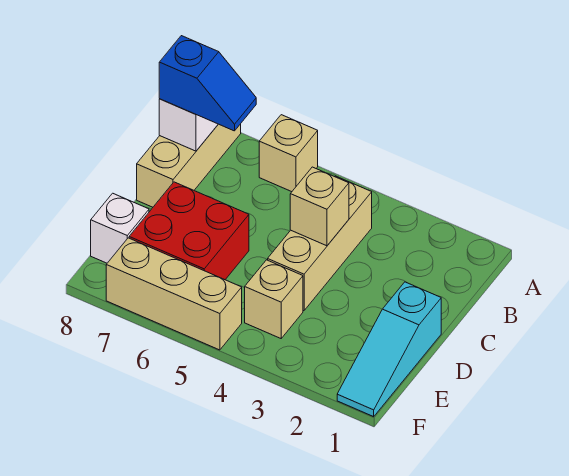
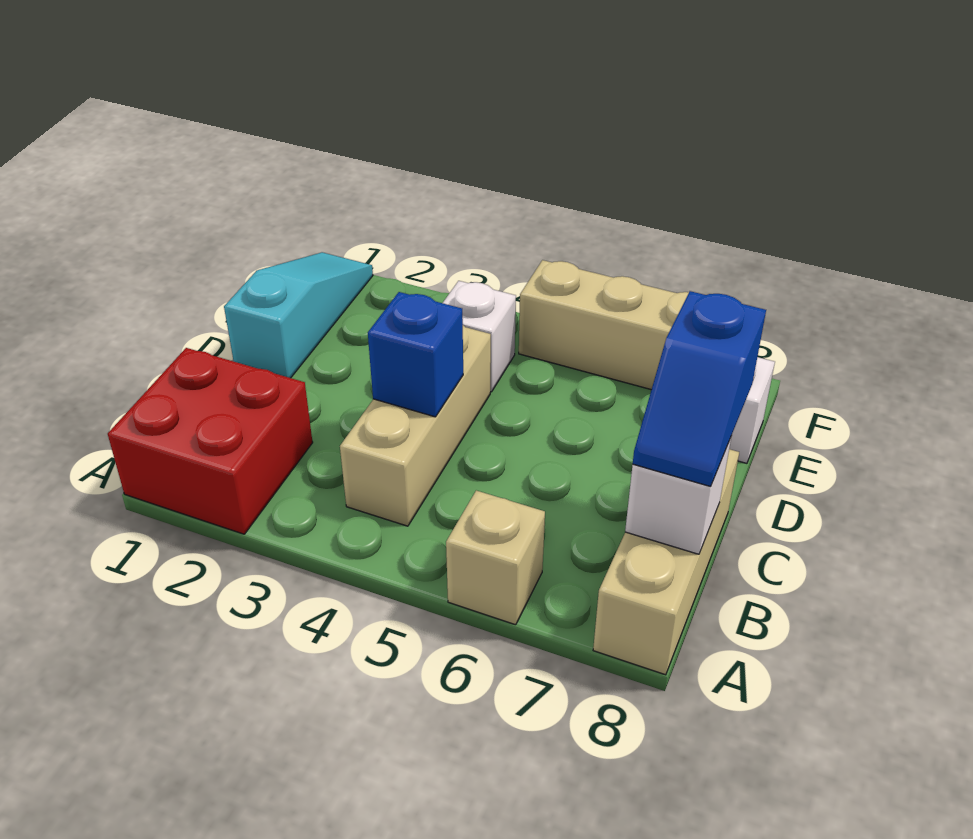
blue slope B7:B8 level 3 top 8 -> blue slope B8:C8 level 3 top C
tan brick C4 level 2 -> blue brick C4 level 2
red brick D6:E7 level 1 -> red brick A1:B2 level 1
tan brick E4 level 1 -> white brick E4 level 1

